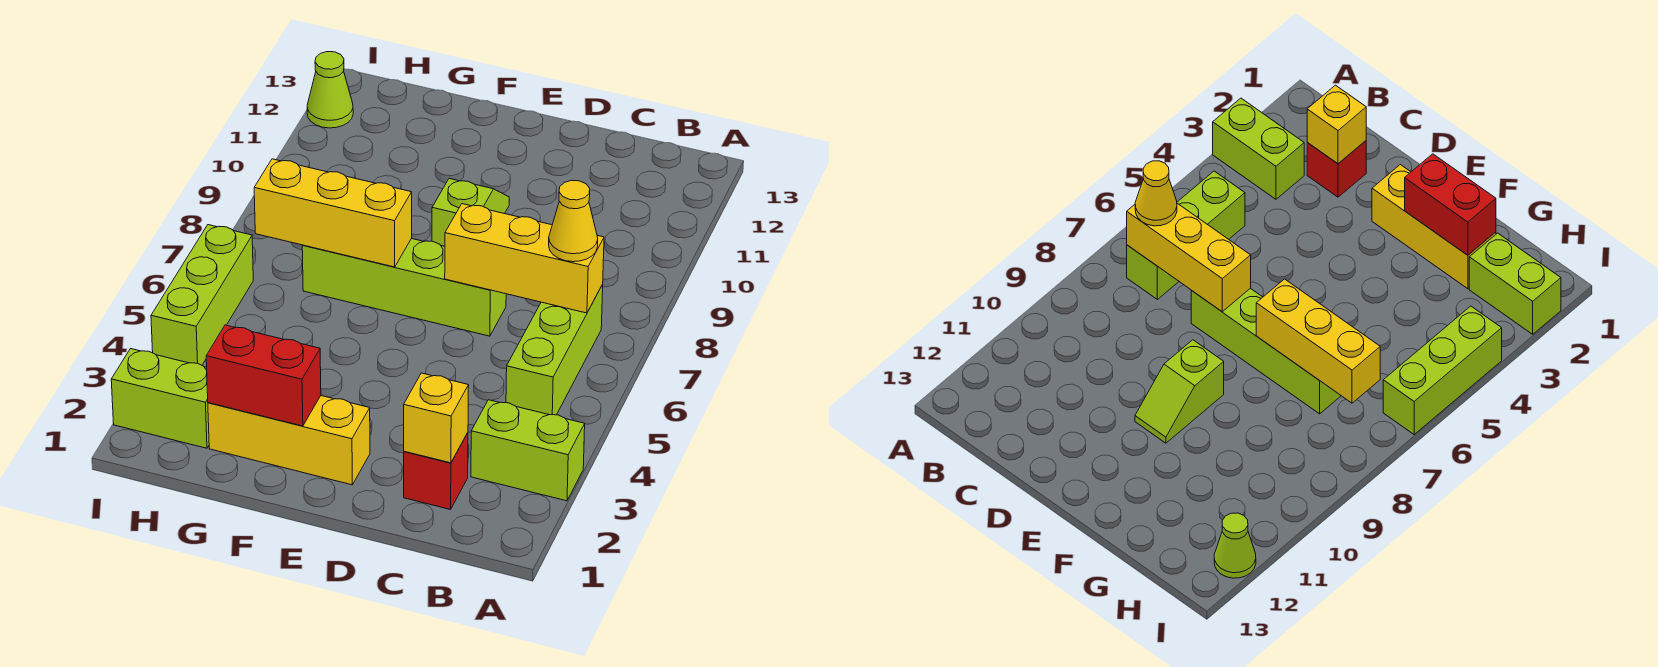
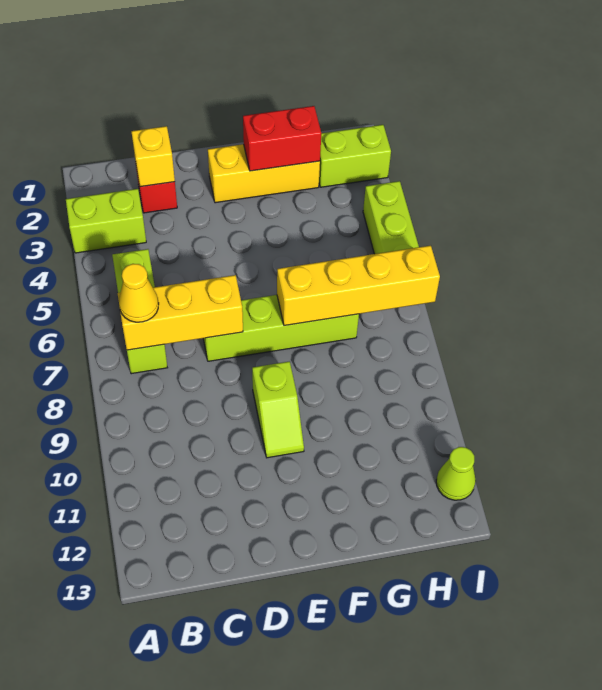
yellow brick F7:H7 level 2 -> yellow brick F7:I7 level 2

